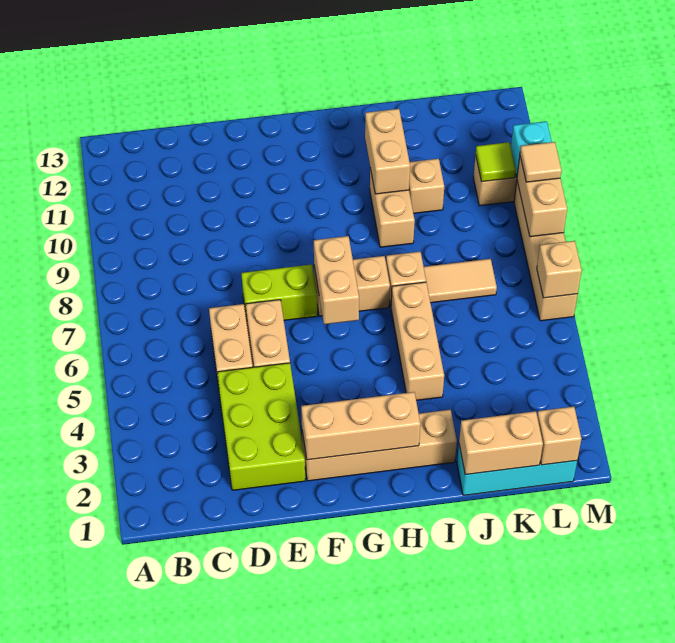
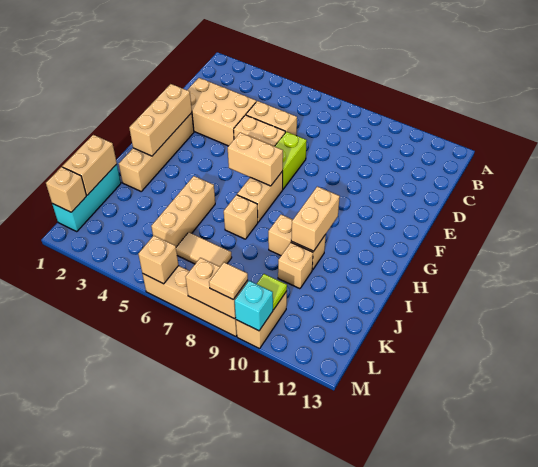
lime brick D2:E4 level 1 -> tan brick D2:E4 level 1
tan brick I4:I6 level 1 -> tan brick I5:K5 level 1
tan brick I10:I11 level 2 -> tan brick H10:I10 level 2
tan tile J7:K7 level 1 -> tan tile K6:K7 level 1

